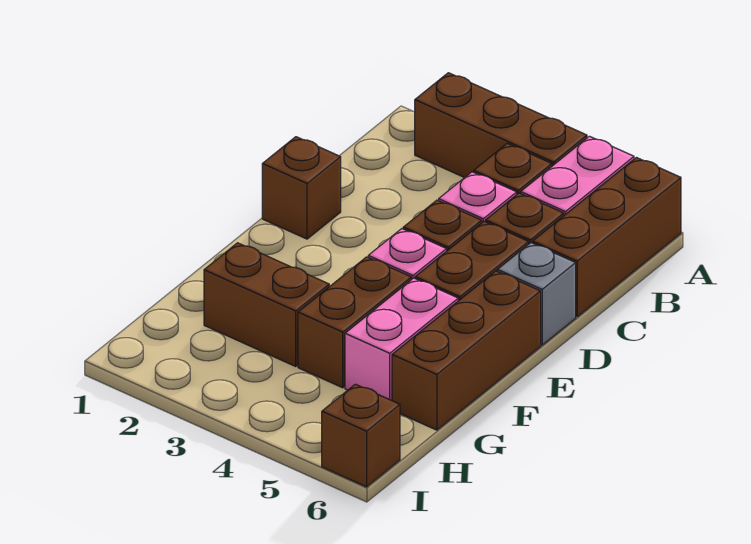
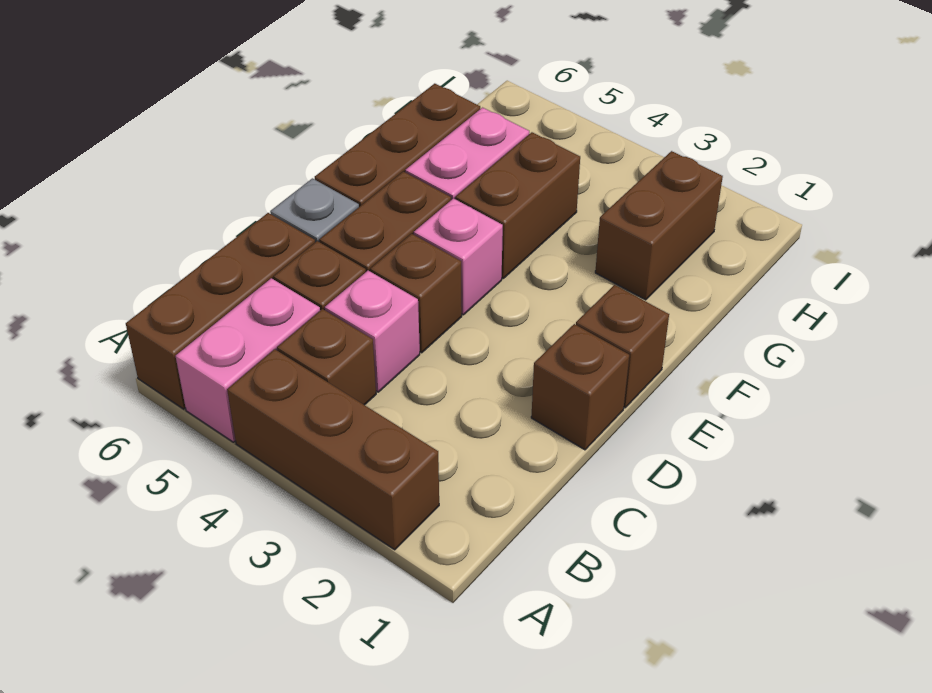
brown brick G2:G3 level 1 -> brown brick G2:H2 level 1
brown brick I6 level 1 -> brown brick E1 level 1

